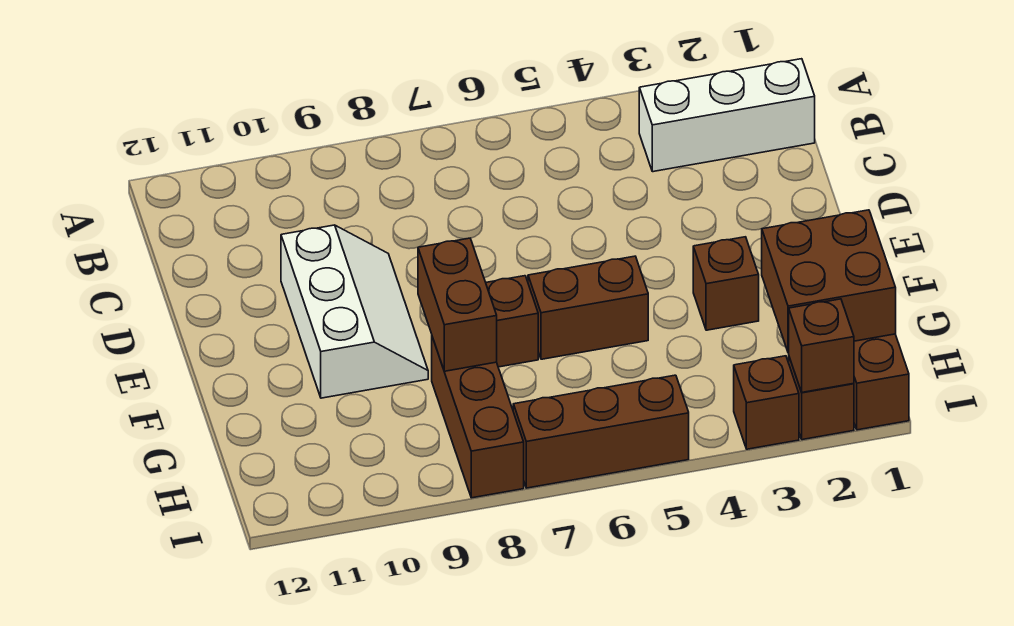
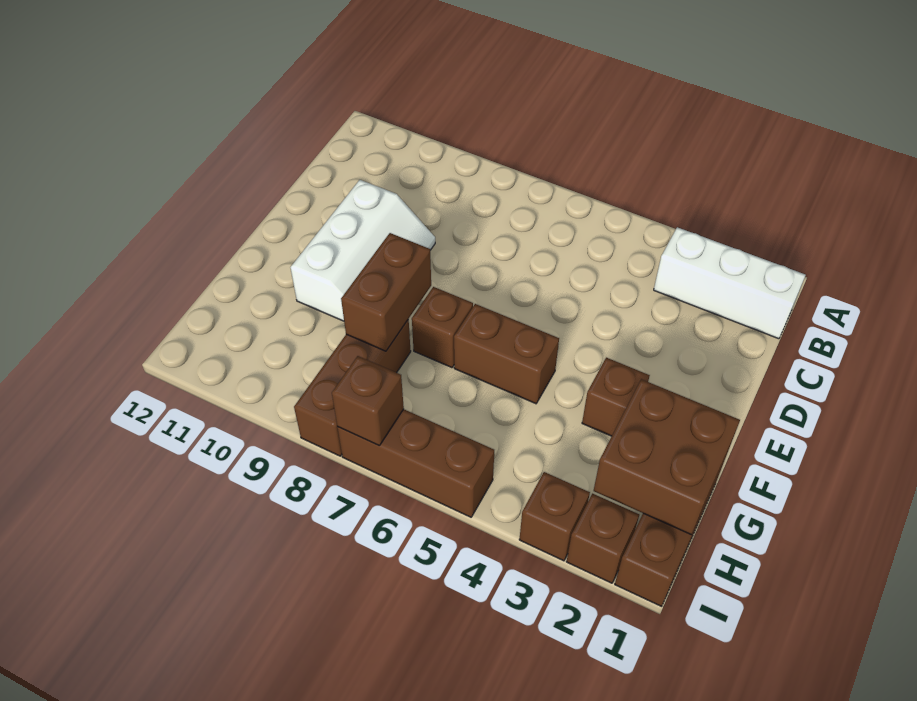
brown brick I2 level 2 -> brown brick I7 level 2

